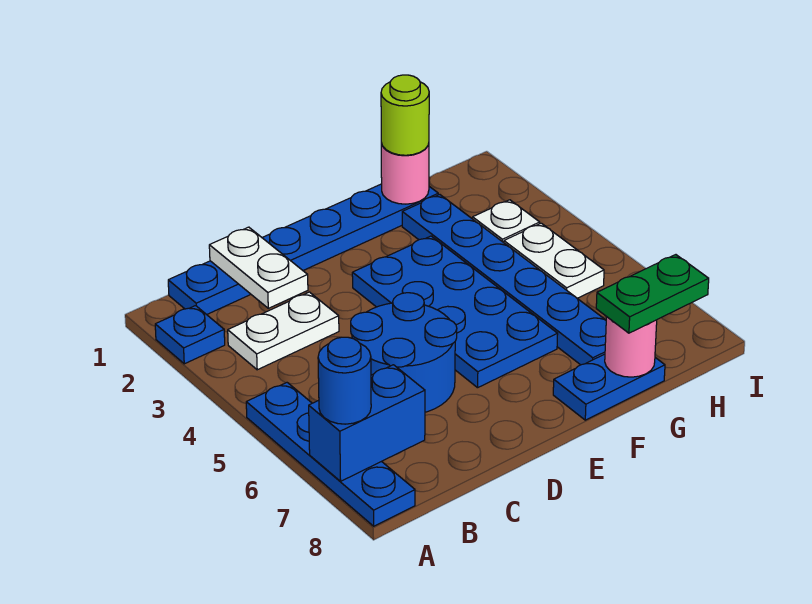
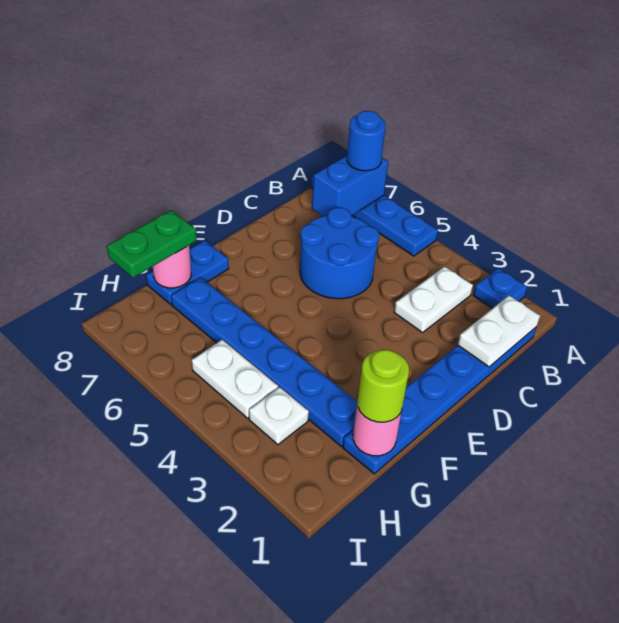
white plate C1:C2 level 2 -> white plate B1:C1 level 2
blue plate E3:F6 level 1 -> none

